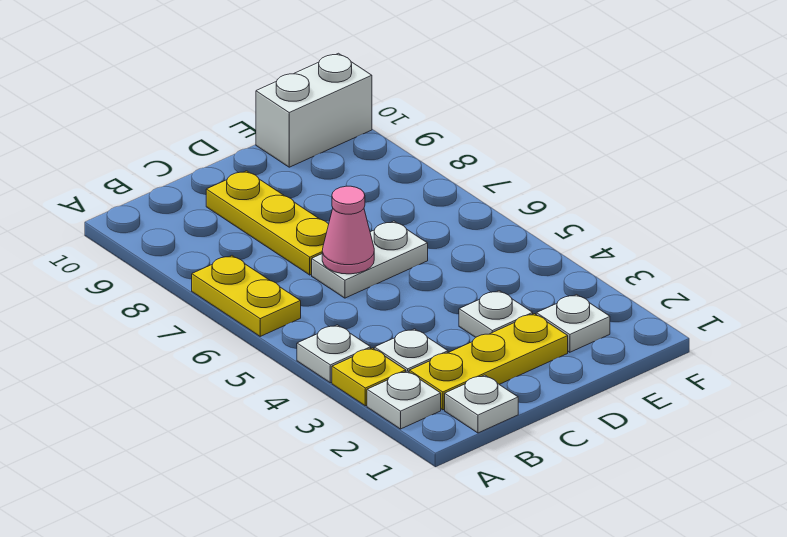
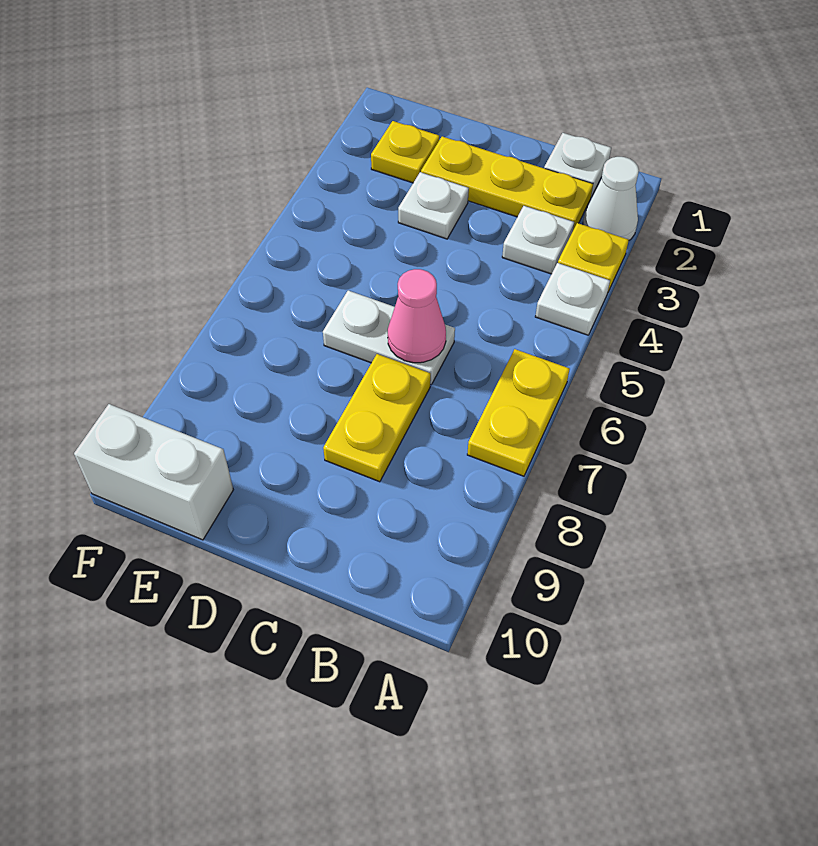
white plate A2 level 1 -> white cone A2 level 1
yellow plate C7:C9 level 1 -> yellow plate C7:C8 level 1
white plate E2 level 1 -> yellow plate E2 level 1

